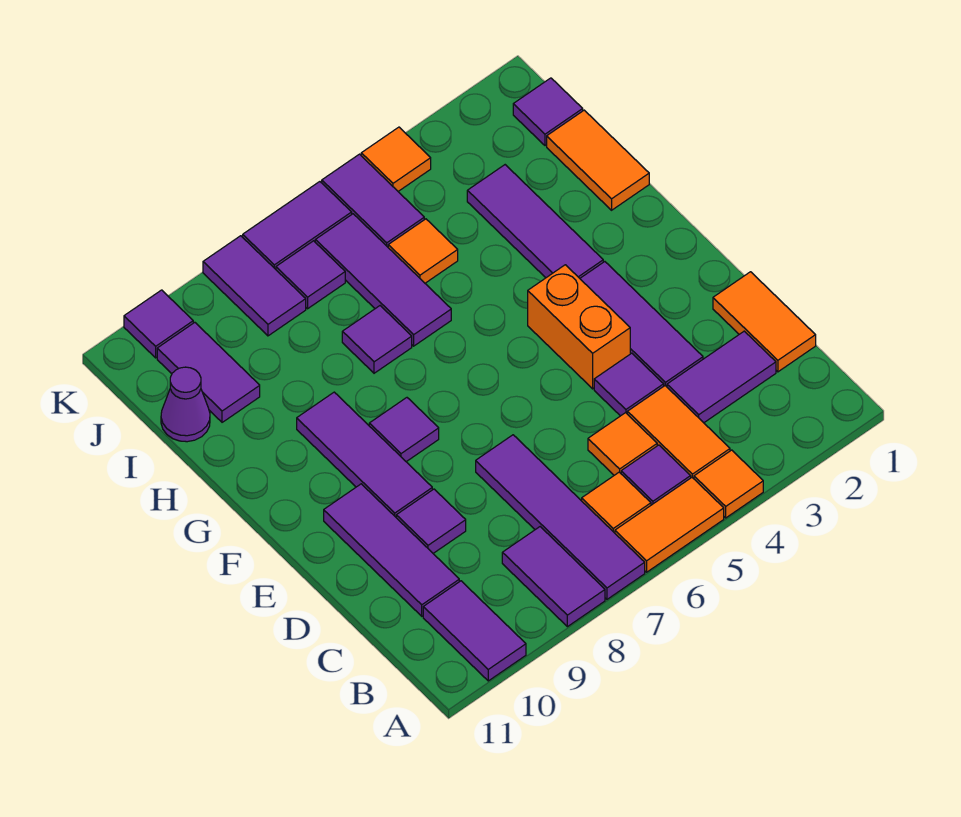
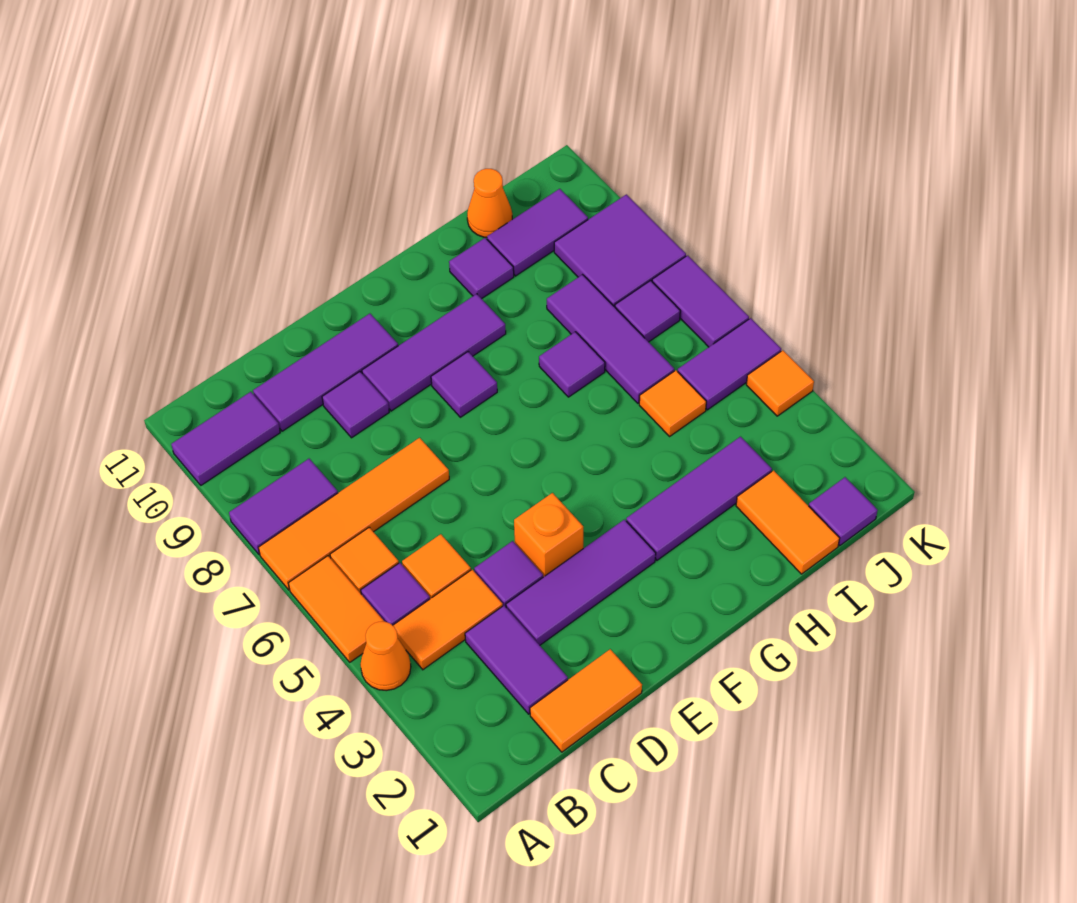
orange tile A4 level 1 -> orange cone A4 level 1
purple tile A7:D7 level 1 -> orange tile A7:D7 level 1
orange brick E4:F4 level 1 -> orange brick E4 level 1
orange tile H1:I1 level 1 -> orange tile I1:I2 level 1
purple tile H6:J6 level 1 -> purple tile I6:I8 level 1
purple cone I11 level 1 -> orange cone I11 level 1
purple tile J8:K8 level 1 -> purple tile J8:K9 level 1
purple tile K10 level 1 -> purple tile H10 level 1

